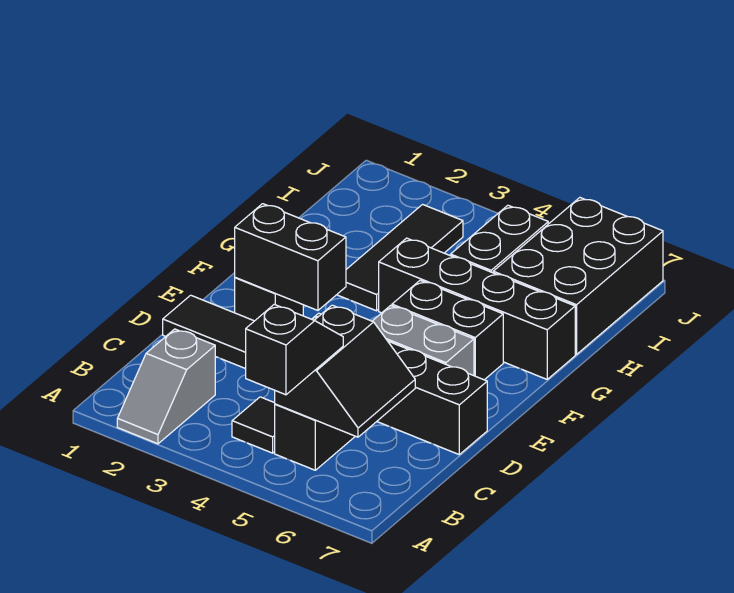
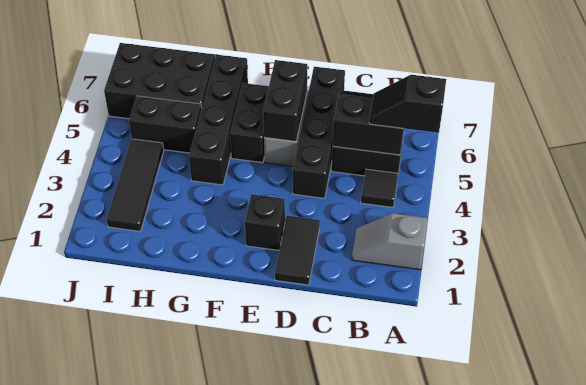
grey slope A2:B2 level 1 top B -> grey slope A2:B2 level 1 top A
black brick E2:E3 level 2 -> black brick E5:E6 level 2
black tile G3:I3 level 1 -> black tile I2:I4 level 1

